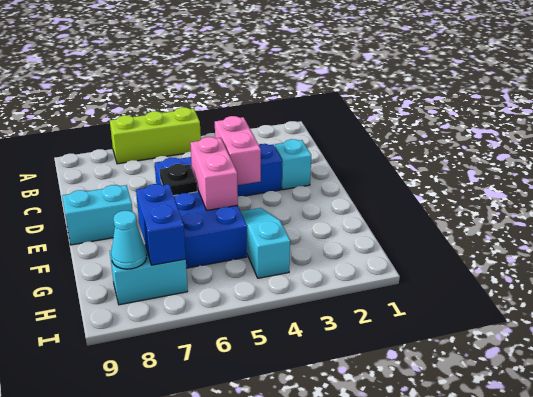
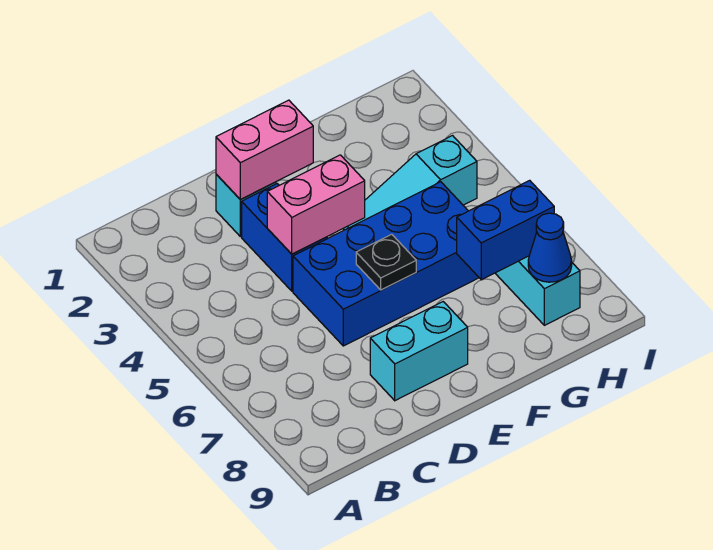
lime brick A5:A7 level 1 -> none
pink brick E5:F5 level 2 -> pink brick D2:E2 level 2
cyan brick E8:E9 level 1 -> cyan brick D8:E8 level 1
cyan cone H8 level 2 -> blue cone H8 level 2

